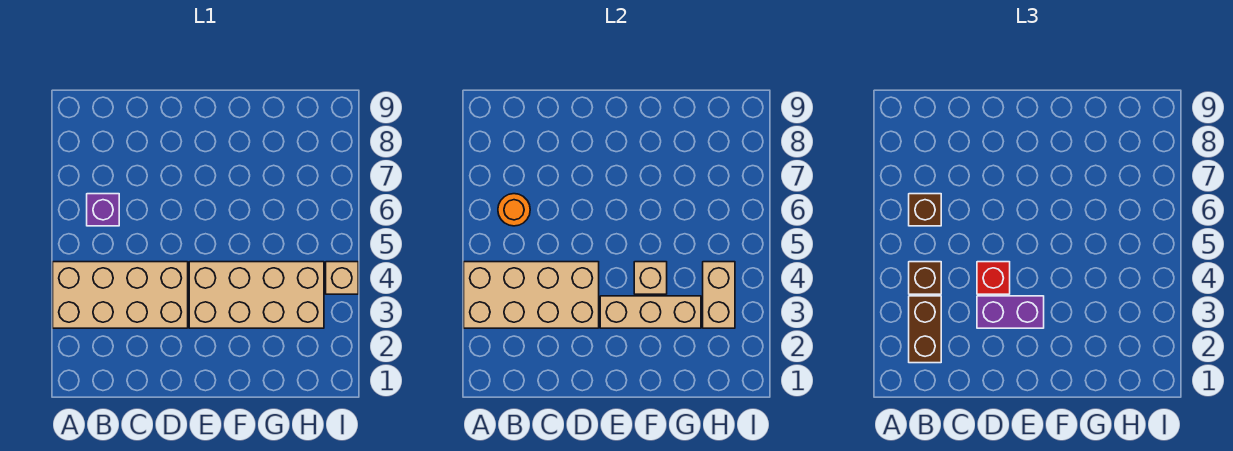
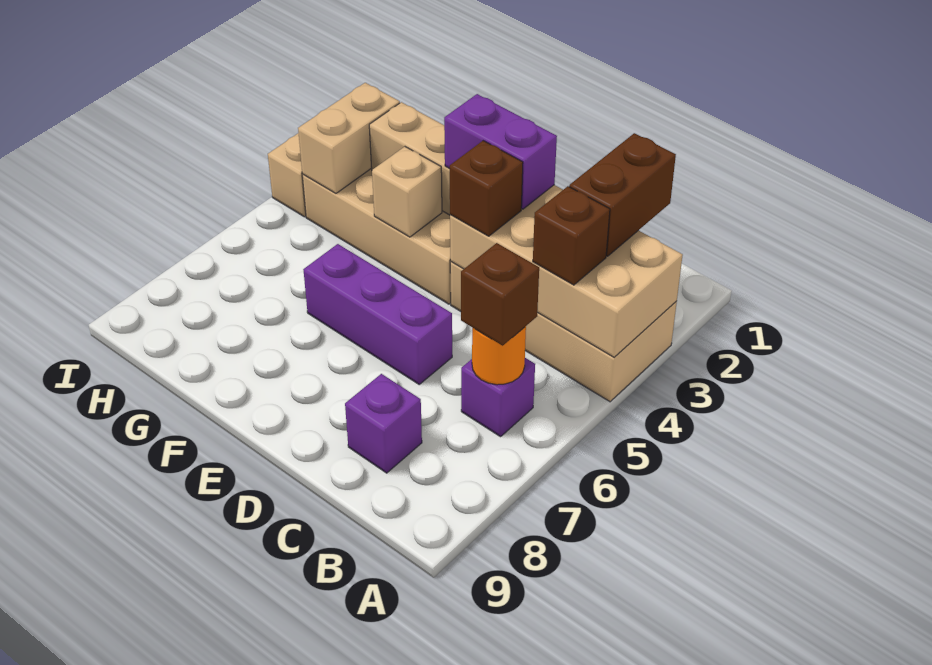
none -> purple brick C8 level 1
red brick D4 level 3 -> brown brick D4 level 3
none -> purple brick D6:F6 level 1

